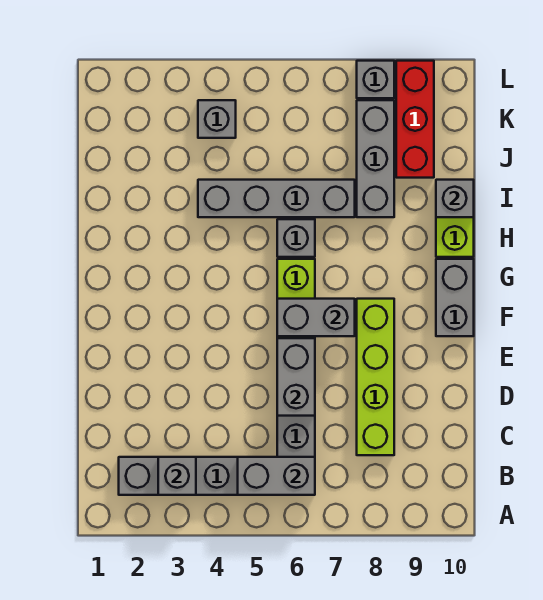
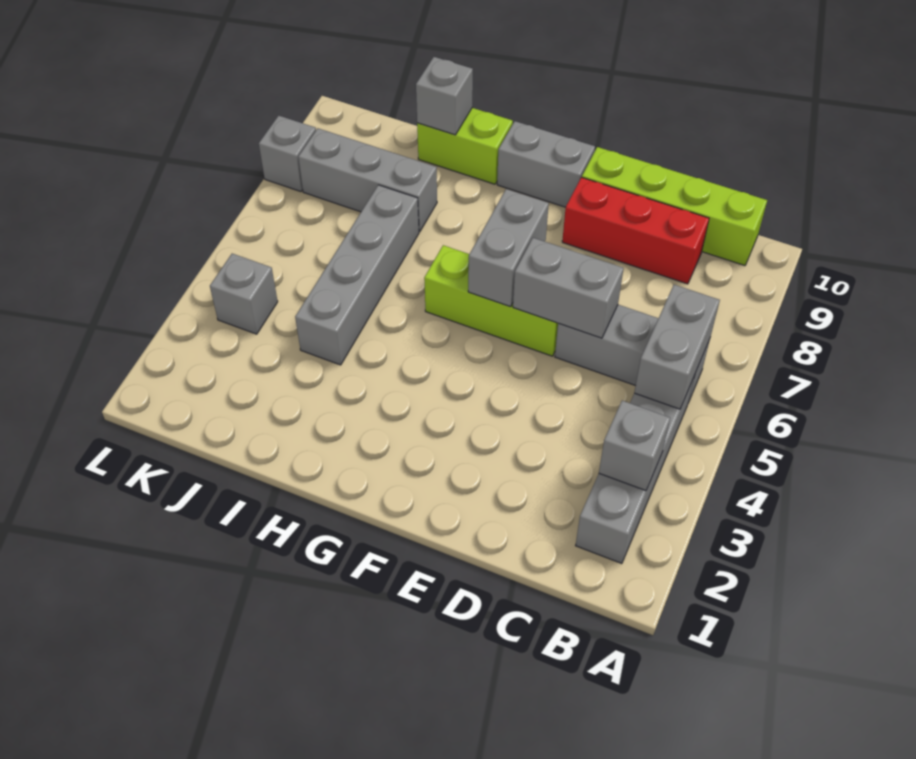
lime brick C8:F8 level 1 -> lime brick B10:E10 level 1
grey brick H6 level 1 -> none
red brick J9:L9 level 1 -> red brick C9:E9 level 1

